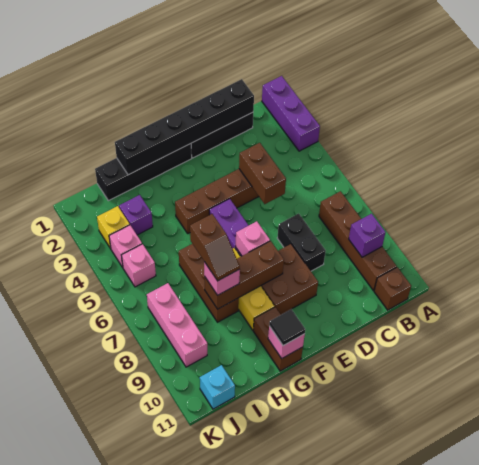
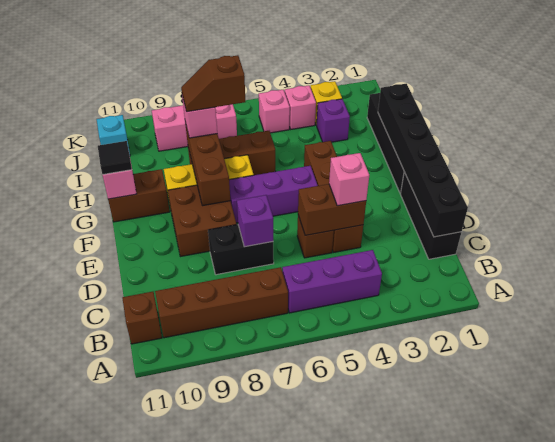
purple brick A1:A3 level 1 -> purple brick B4:B6 level 1
purple brick B9 level 2 -> purple brick D7 level 2
none -> brown brick D5 level 1
pink brick F7 level 2 -> pink brick D4 level 3

